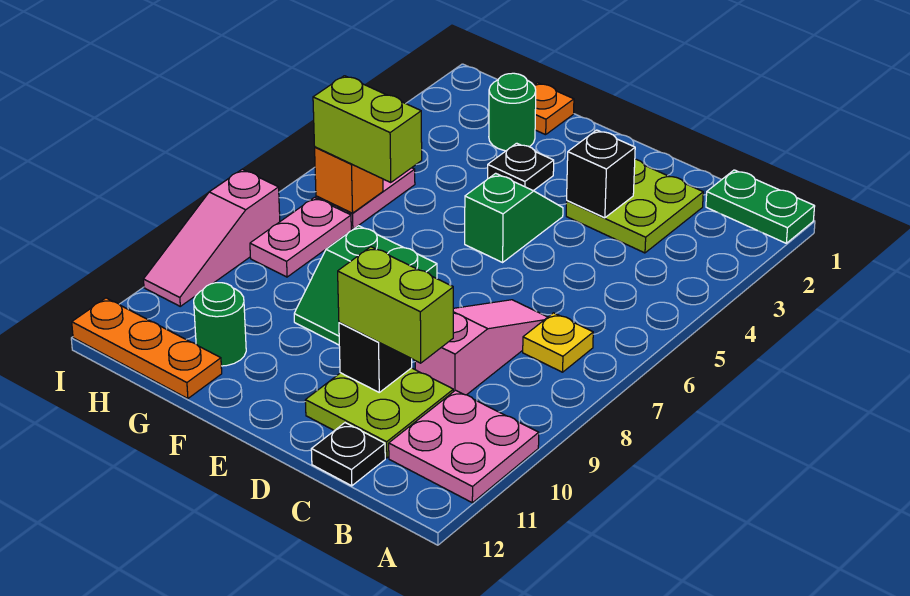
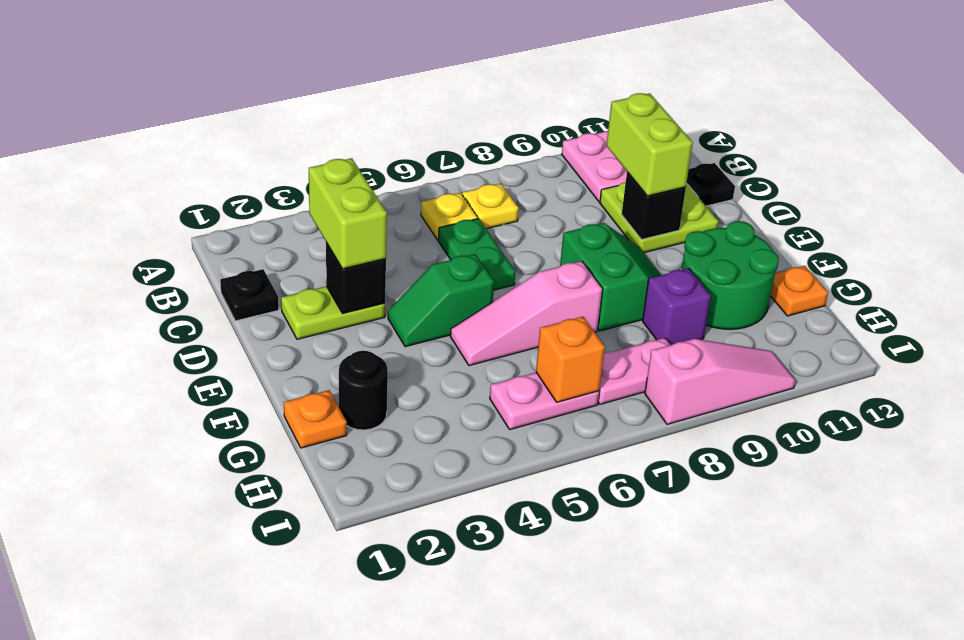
green plate A1:B1 level 1 -> green plate C6:D6 level 1
none -> yellow plate B6 level 1
lime plate C2:D3 level 1 -> lime plate D2:D3 level 1
pink slope C7:C9 level 1 top 9 -> pink slope F5:F7 level 1 top 7
black plate F3 level 1 -> black plate C1 level 1
green round brick G2 level 1 -> black round brick G2 level 1
lime brick G6:H6 level 3 -> lime brick C3:D3 level 3
none -> purple brick G9 level 1
green round brick G11 level 1 -> green round brick F10:G11 level 1
orange plate G12:I12 level 1 -> orange plate G12 level 1

